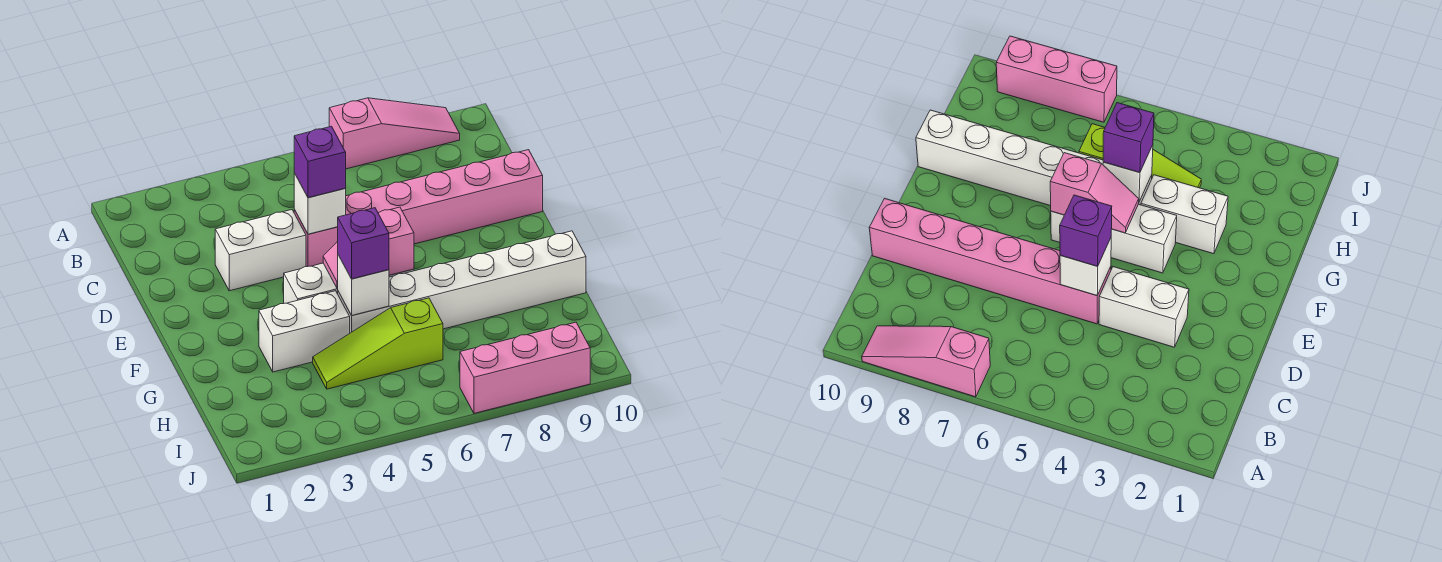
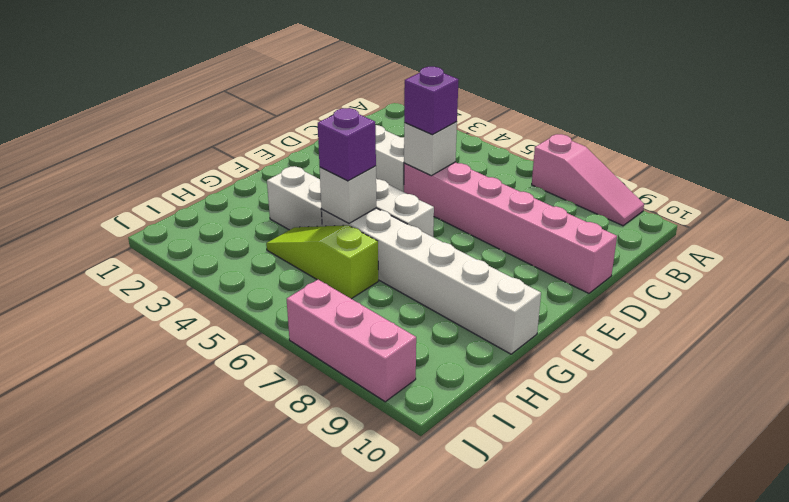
pink slope F5:F6 level 2 top 6 -> none

